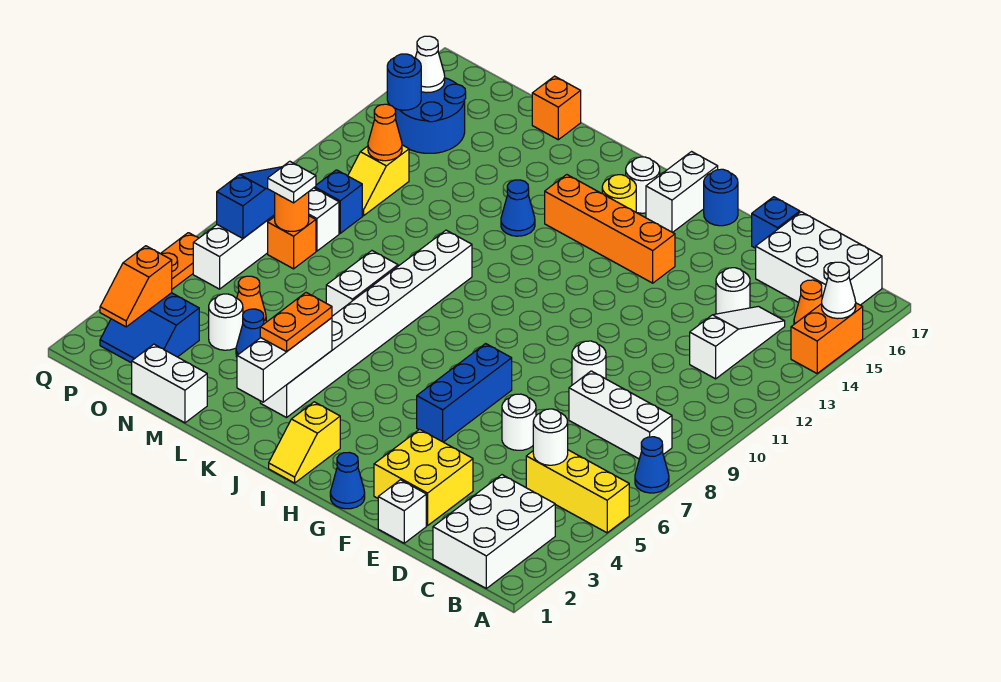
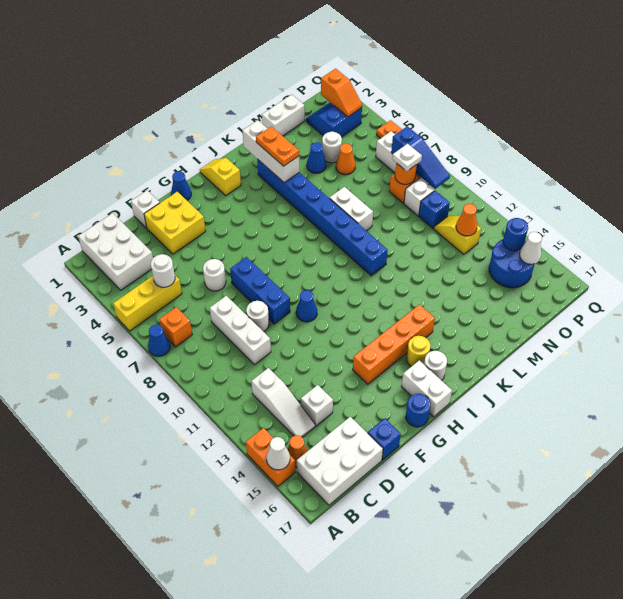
white brick B8:D8 level 1 -> white brick D8:D10 level 1
white round brick D14 level 1 -> white brick D14 level 1
blue brick G5:G7 level 1 -> blue brick F7:F9 level 1
white brick K3:K10 level 1 -> blue brick K3:K10 level 1
blue cone K13 level 1 -> blue cone G10 level 1
orange brick M17 level 1 -> orange brick B7 level 1
orange slope P2:P3 level 2 top 3 -> orange slope P2:P3 level 2 top 2

